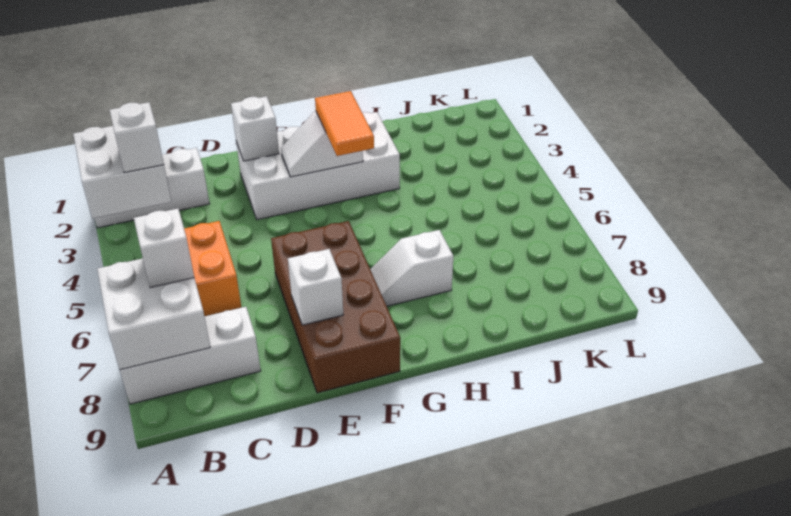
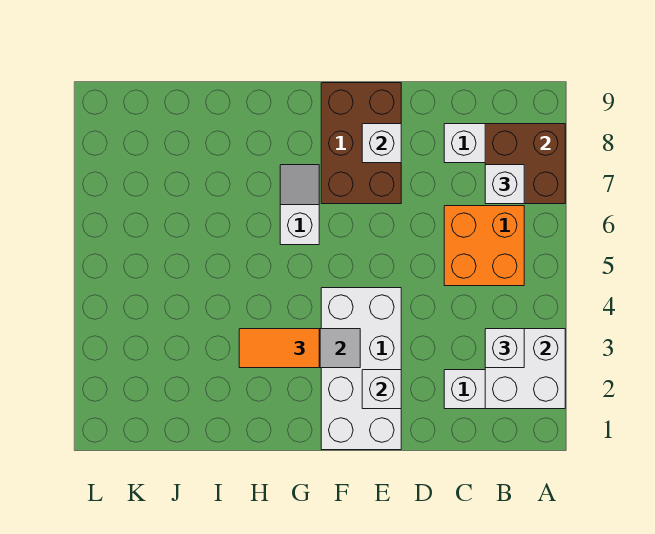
white brick A7:B8 level 2 -> brown brick A7:B8 level 2
white brick E2:H3 level 1 -> white brick E1:F4 level 1
brown brick E6:F9 level 1 -> brown brick E7:F9 level 1
orange tile G3:G4 level 3 -> orange tile G3:H3 level 3
white slope G7:H7 level 1 top H -> white slope G6:G7 level 1 top 6

